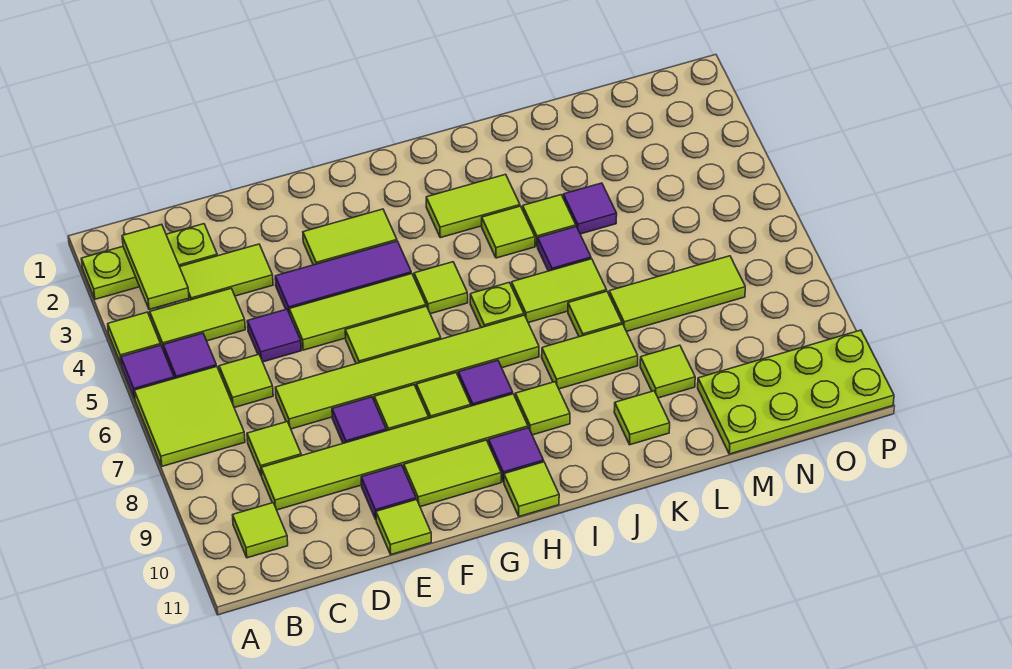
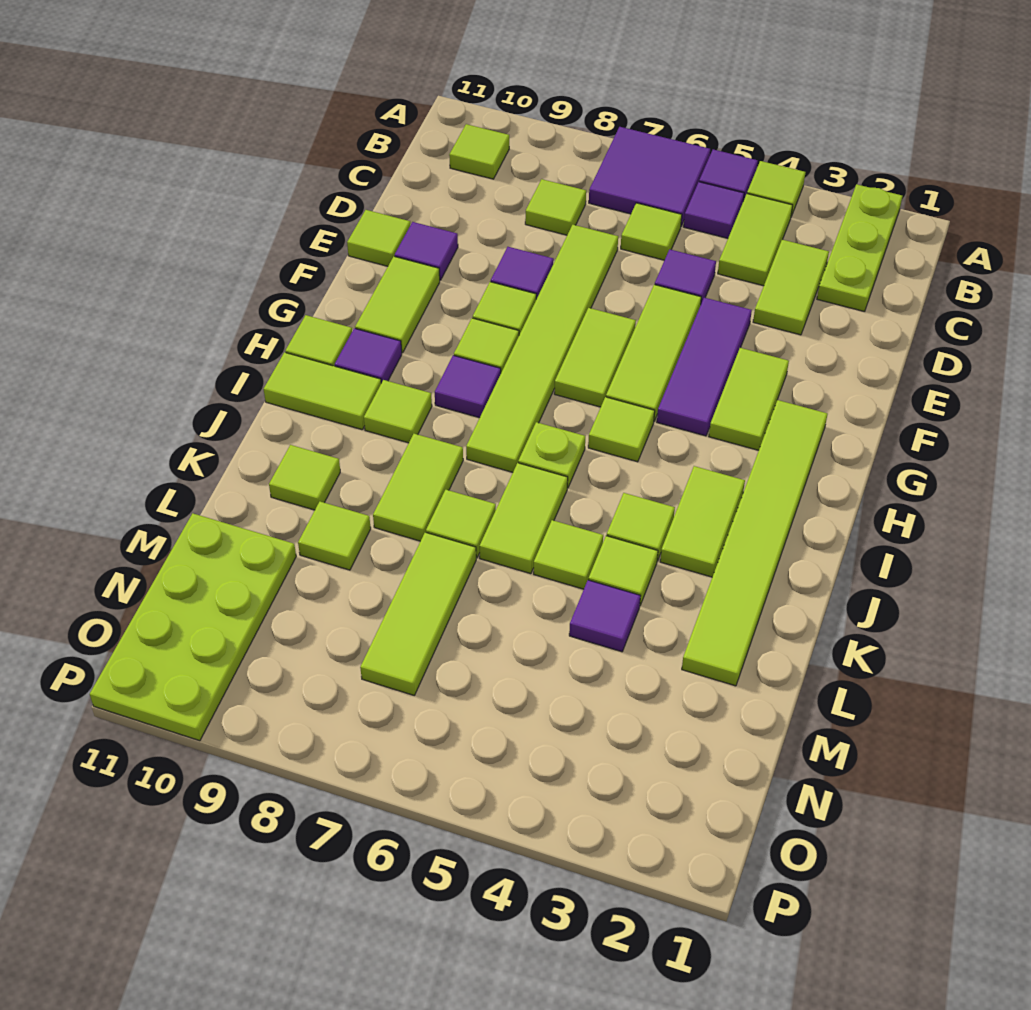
lime tile A6:B7 level 1 -> purple tile A6:B7 level 1
lime tile B2:B3 level 2 -> lime tile I10:I11 level 1
lime tile C9:H9 level 1 -> lime tile G2:L2 level 1
purple tile K5 level 1 -> lime tile K5 level 1

